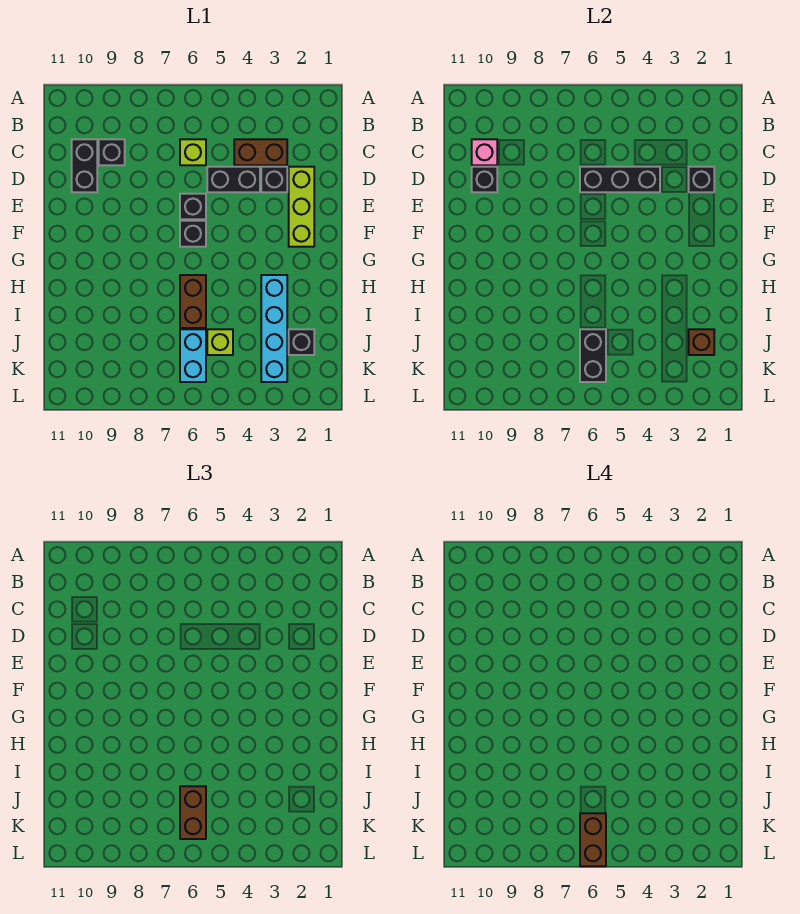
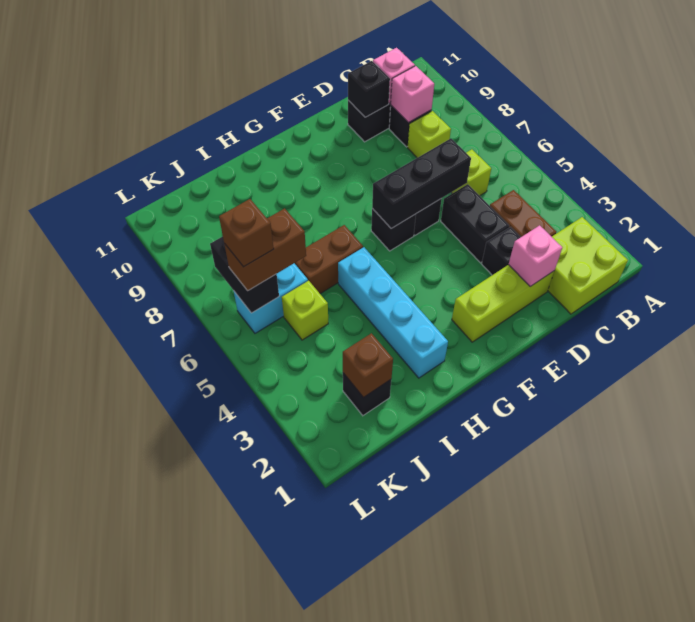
none -> lime brick B1:C2 level 1
none -> lime brick C8 level 1
none -> pink brick C9 level 2
black brick D2 level 2 -> pink brick D2 level 2
black brick D4:D6 level 2 -> black brick D6:F6 level 2
cyan brick H3:K3 level 1 -> cyan brick H2:H5 level 1
black brick J6:K6 level 2 -> black brick K6:K7 level 2
brown brick K6:L6 level 4 -> brown brick K6 level 4

